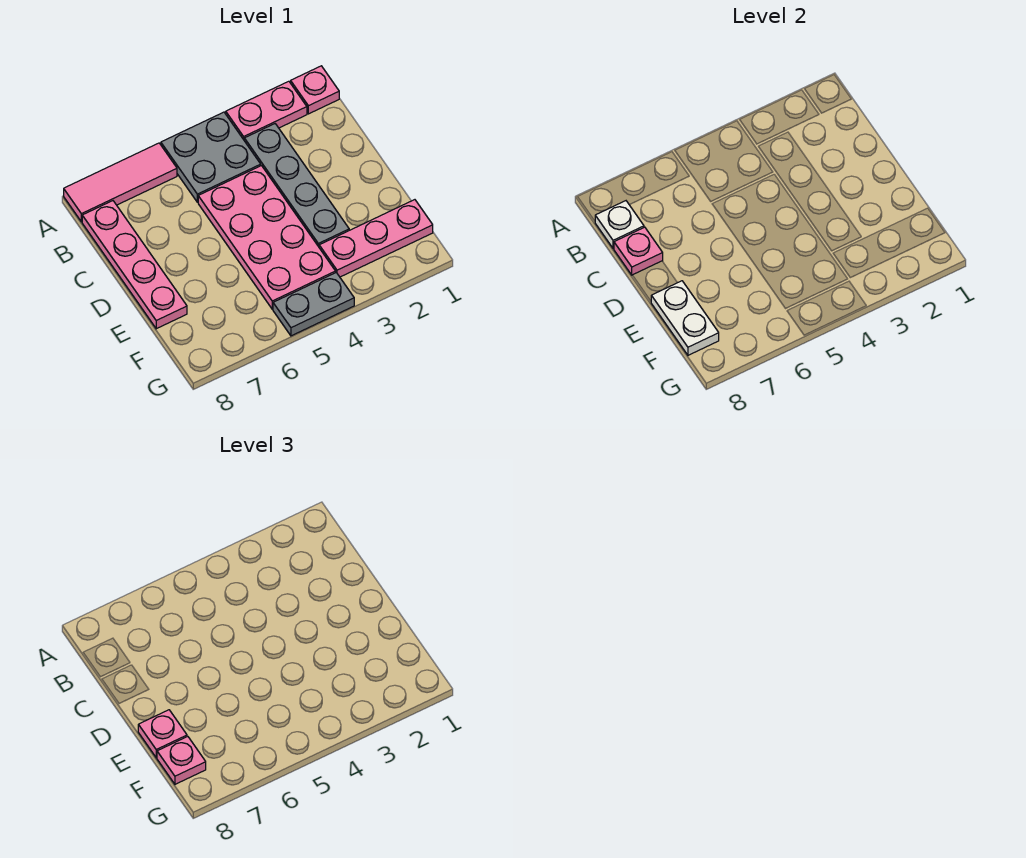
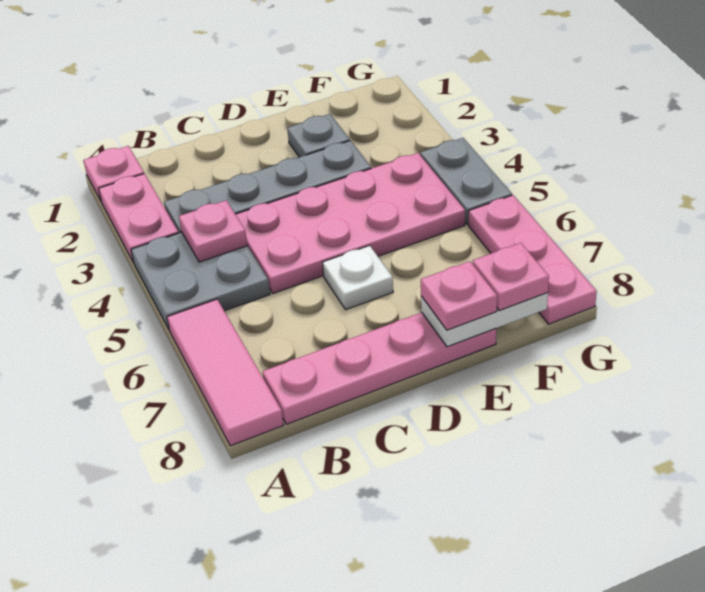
white plate B8 level 2 -> white plate D6 level 1
pink plate C8 level 2 -> pink plate B4 level 2
none -> grey plate E2 level 1
pink plate F1:F3 level 1 -> pink plate G6:G8 level 1

